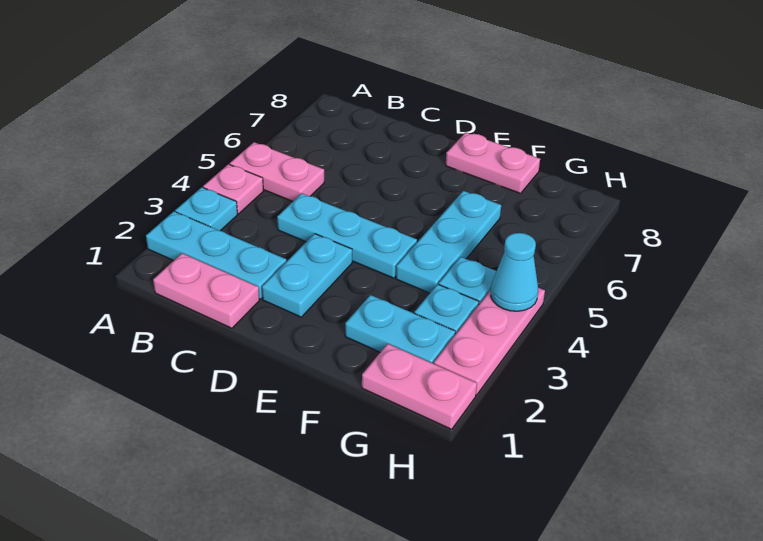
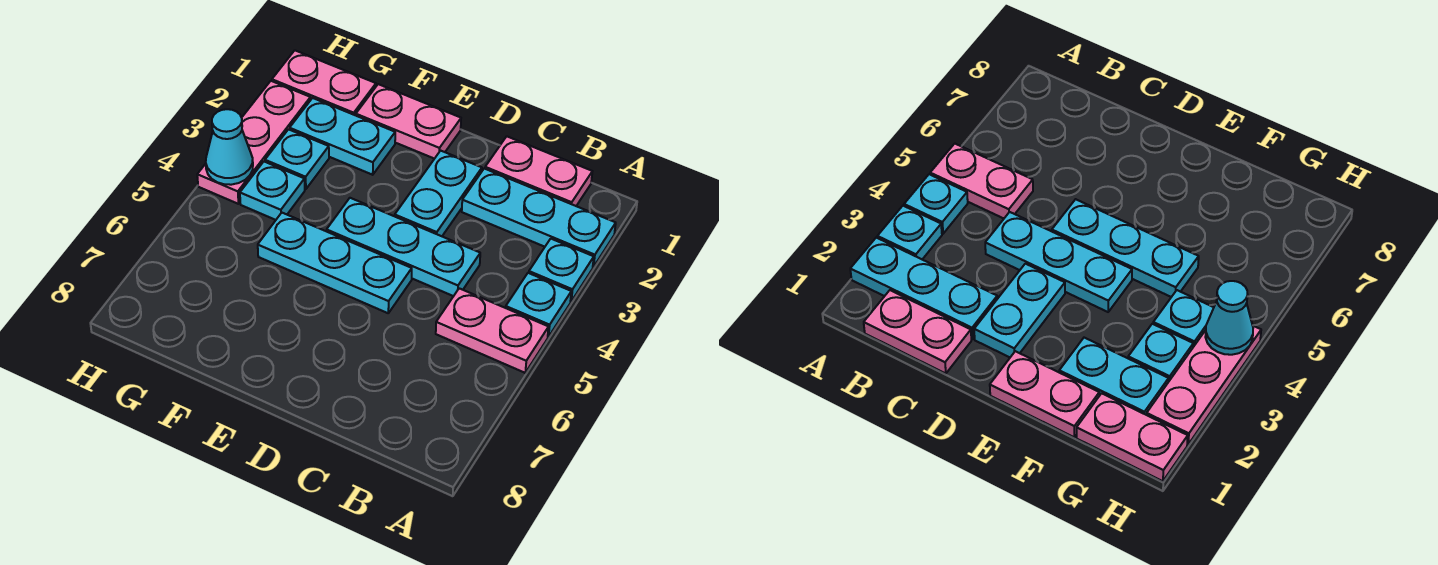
pink plate A4 level 1 -> cyan plate A4 level 1
pink plate E8:F8 level 1 -> pink plate E1:F1 level 1
cyan plate F4:F6 level 1 -> cyan plate D5:F5 level 1

